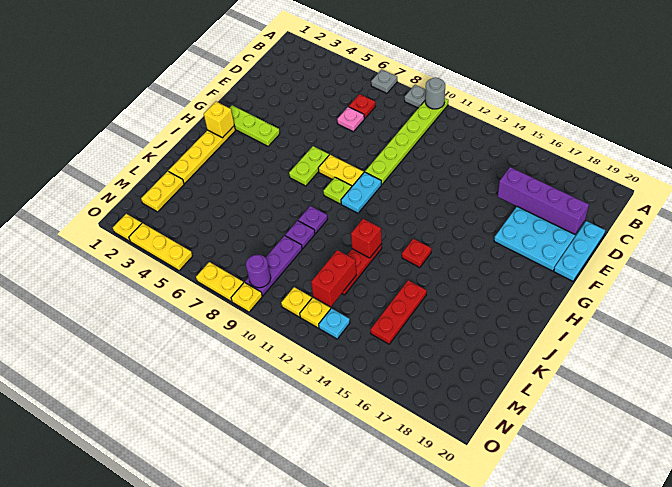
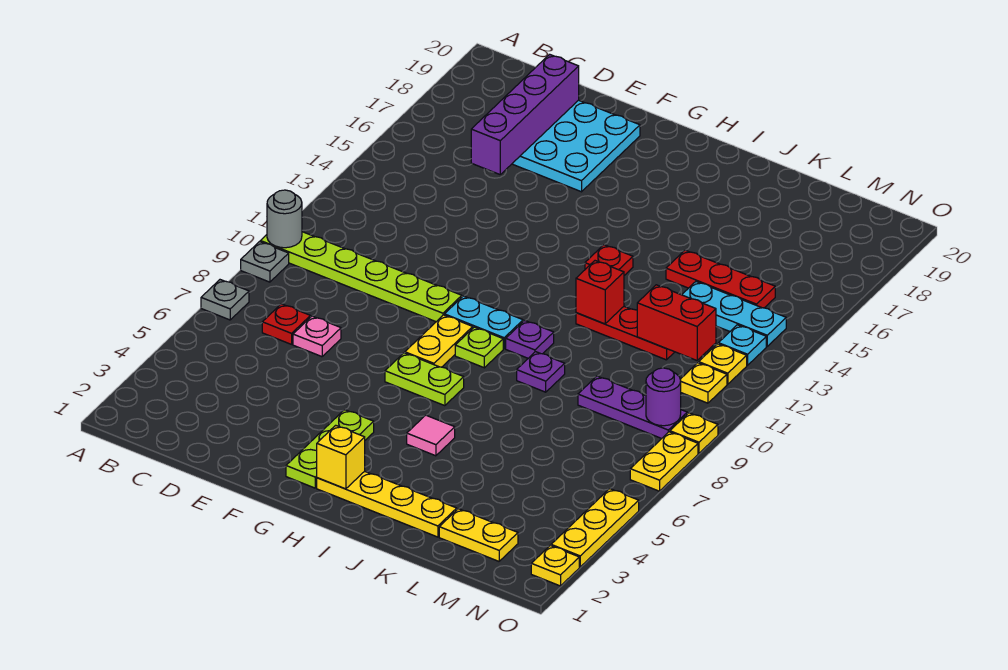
cyan plate D20:F20 level 1 -> cyan plate L14:N14 level 1
none -> pink tile I5 level 1
purple plate K9 level 1 -> purple plate I10 level 1

